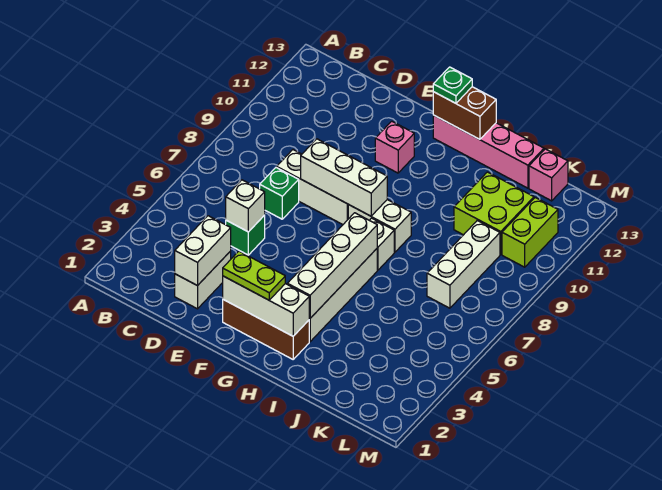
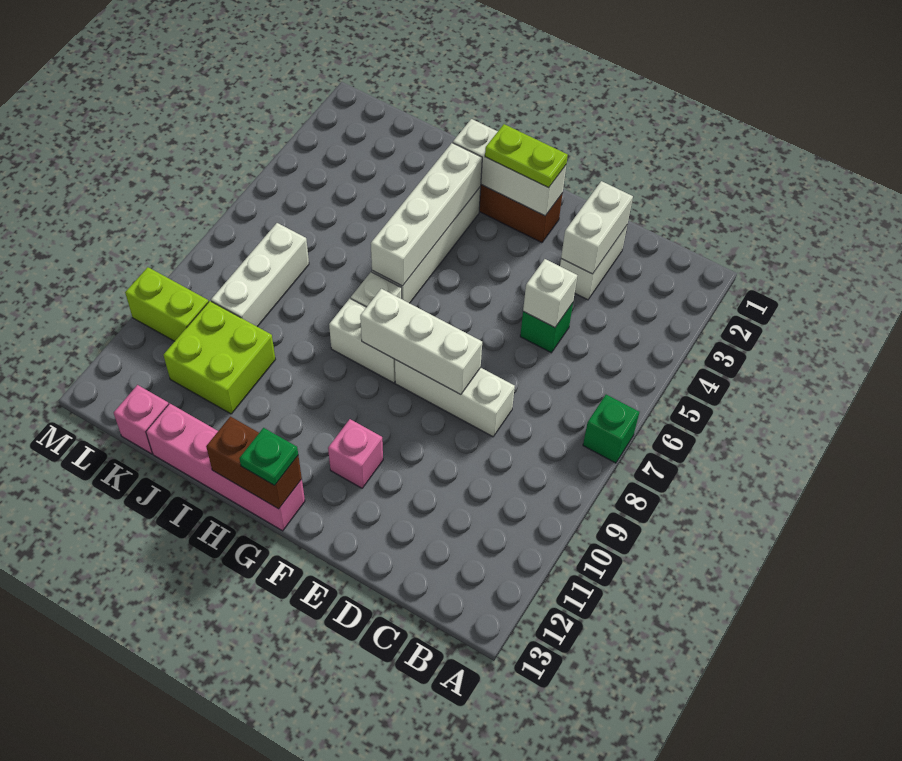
green brick D7 level 1 -> green brick A7 level 1
lime brick L10:L11 level 1 -> lime brick L10:M10 level 1

